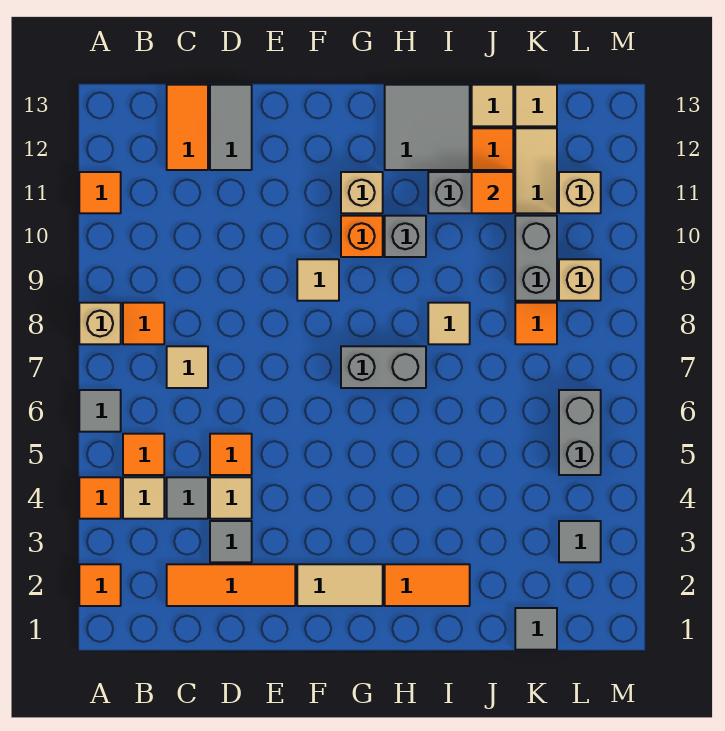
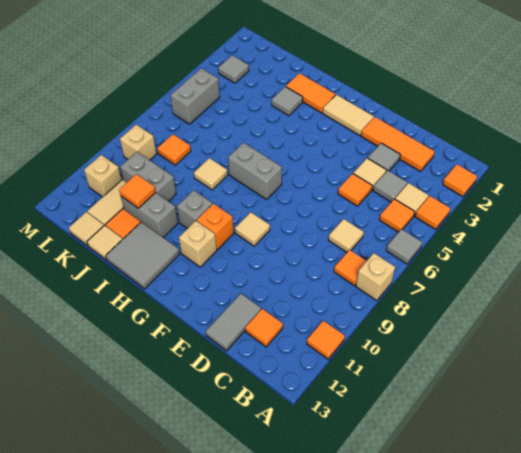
orange tile C12:C13 level 1 -> orange tile C12 level 1
grey tile K1 level 1 -> grey tile I3 level 1
grey brick K9:K10 level 1 -> grey brick J10:K10 level 1

